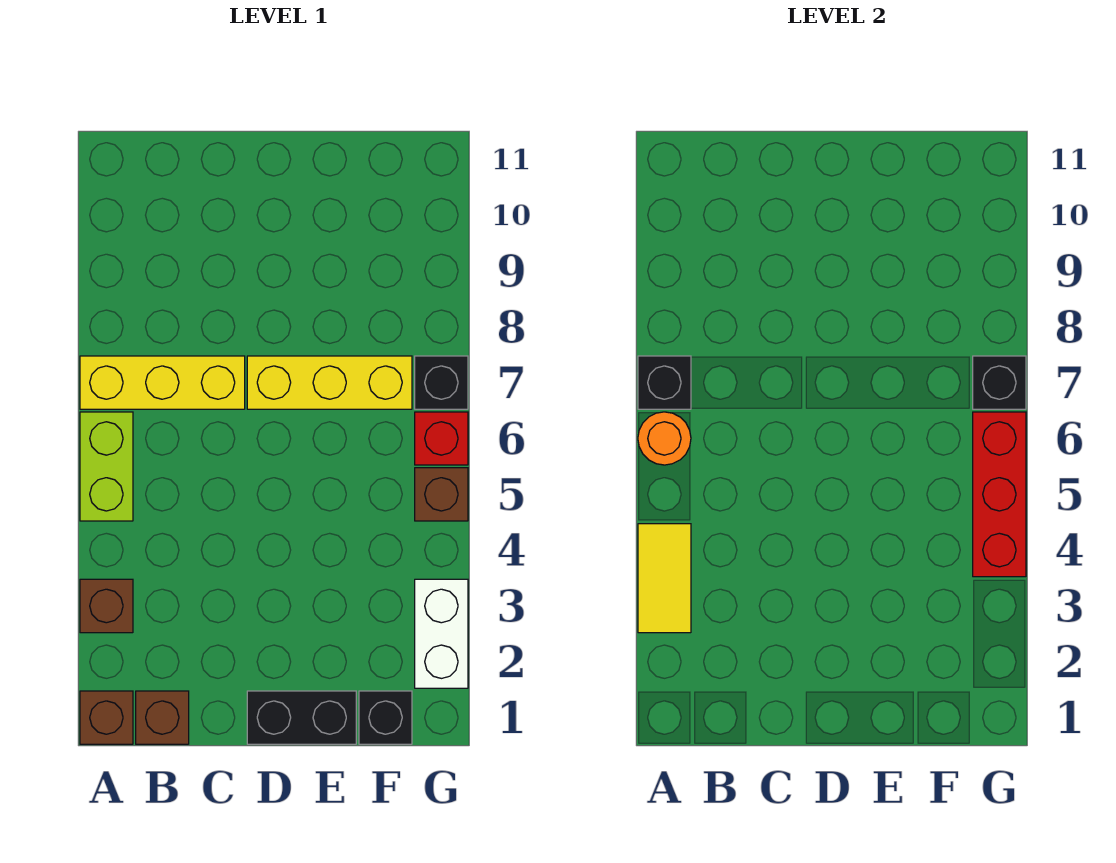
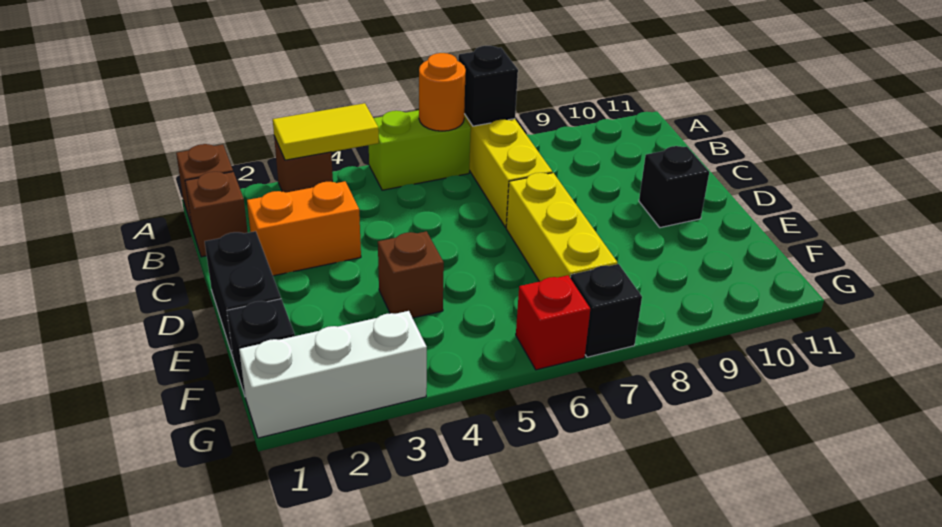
none -> orange brick C2:C3 level 1
white brick G2:G3 level 1 -> white brick G1:G3 level 1
red brick G4:G6 level 2 -> none
brown brick G5 level 1 -> brown brick E4 level 1
black brick G7 level 2 -> black brick D10 level 1

